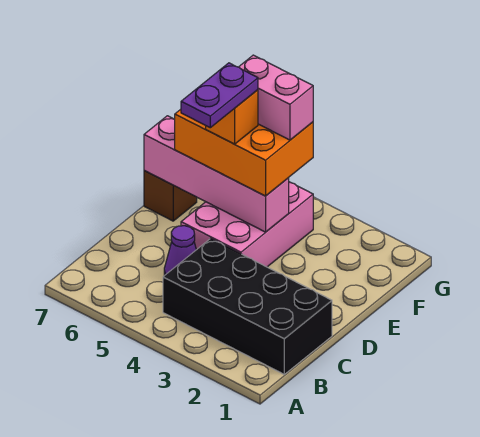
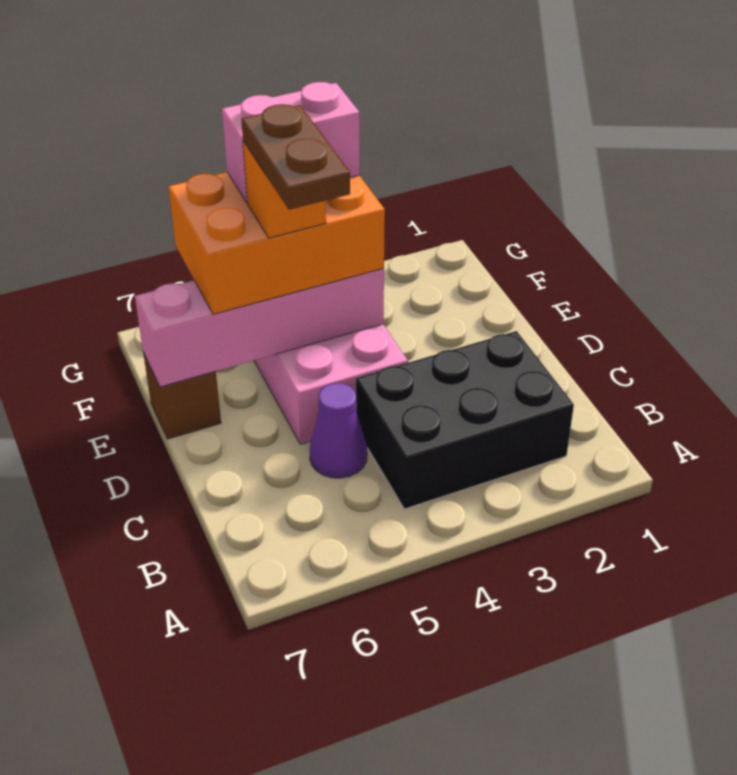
black brick B1:C4 level 1 -> black brick B2:C4 level 1
purple plate D5:E5 level 5 -> brown plate D5:E5 level 5

